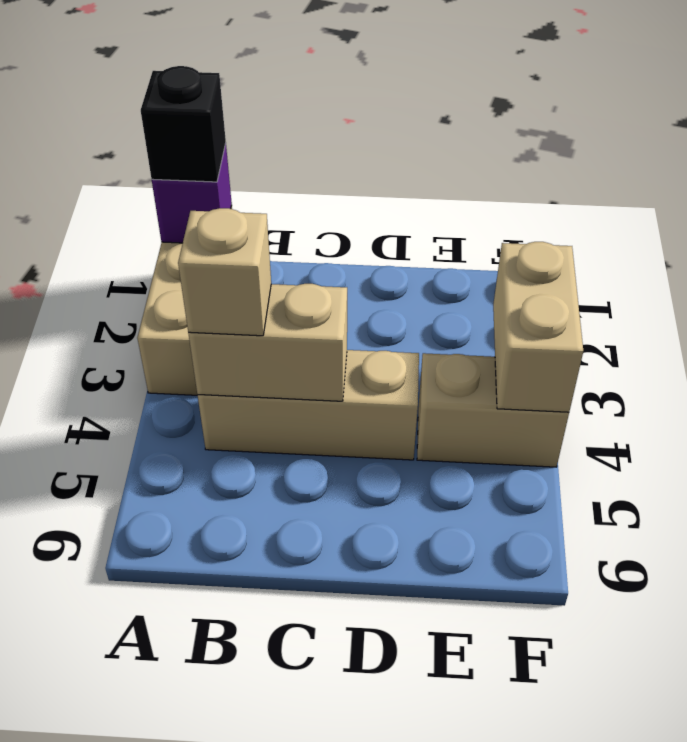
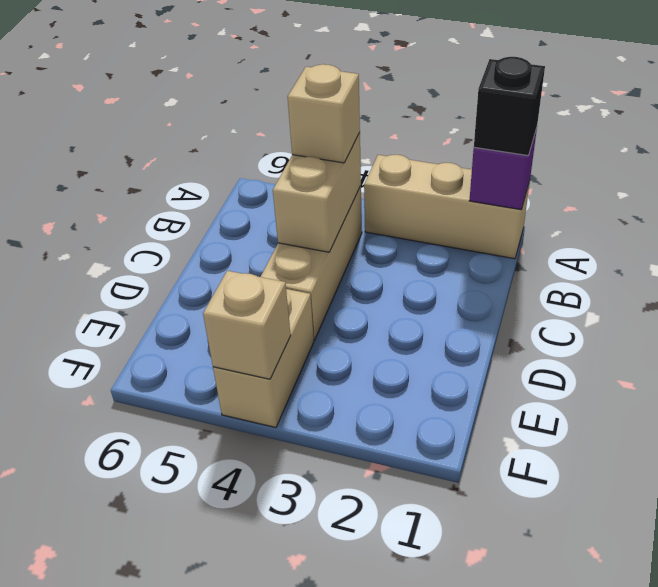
tan brick F3:F4 level 2 -> tan brick F4 level 2

